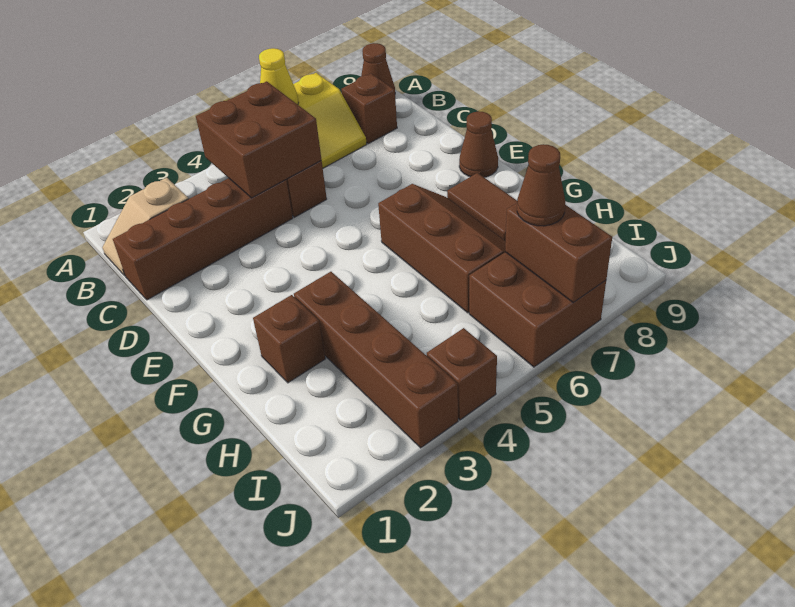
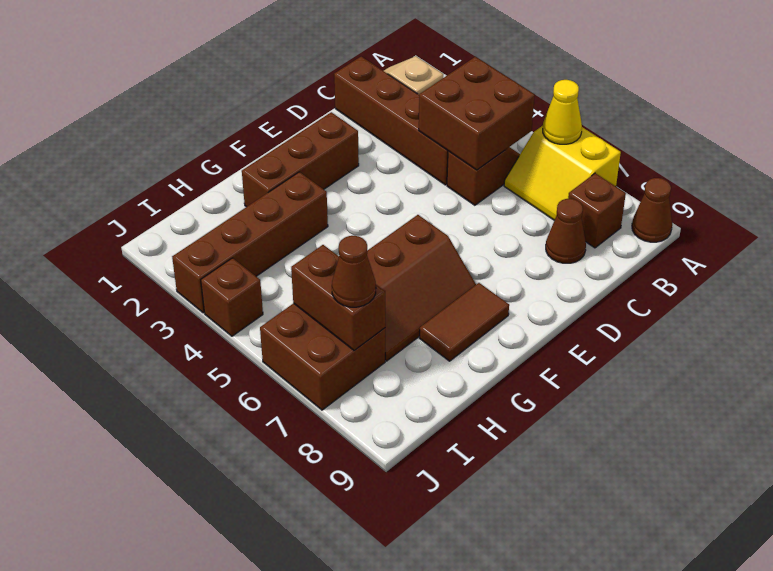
brown cone E9 level 1 -> brown cone C8 level 1
brown brick G2 level 1 -> brown brick E2:G2 level 1
brown brick I7:J7 level 2 -> brown brick I6:I7 level 2

